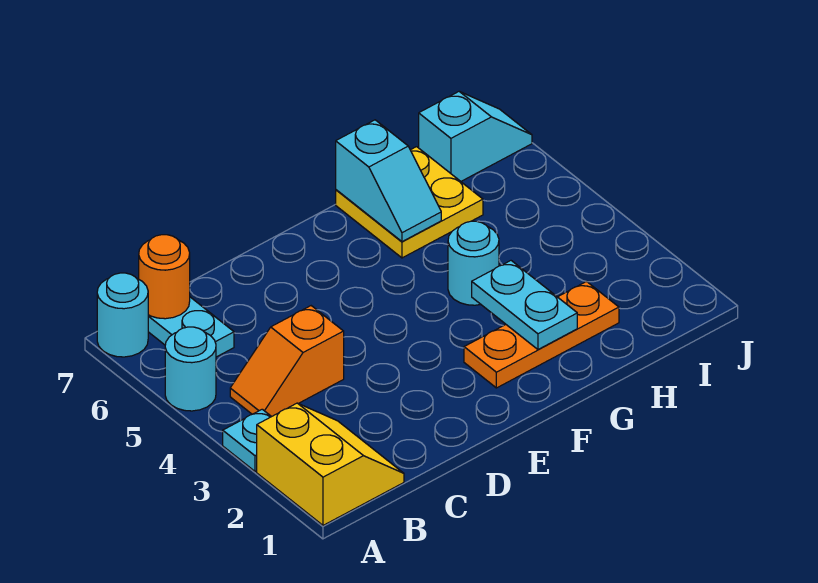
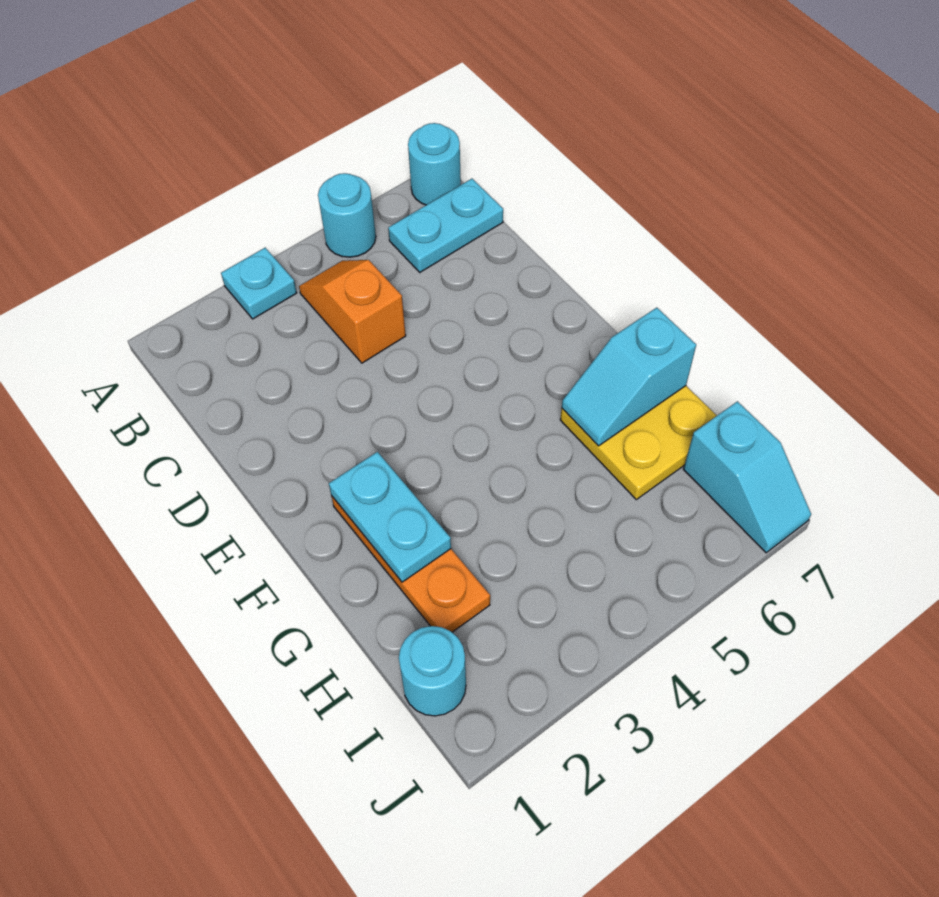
yellow slope A1:B2 level 1 top A -> none
orange round brick B7 level 2 -> none
cyan plate G2:G3 level 2 -> cyan plate F2:G2 level 2
cyan round brick G4 level 1 -> cyan round brick I1 level 1

